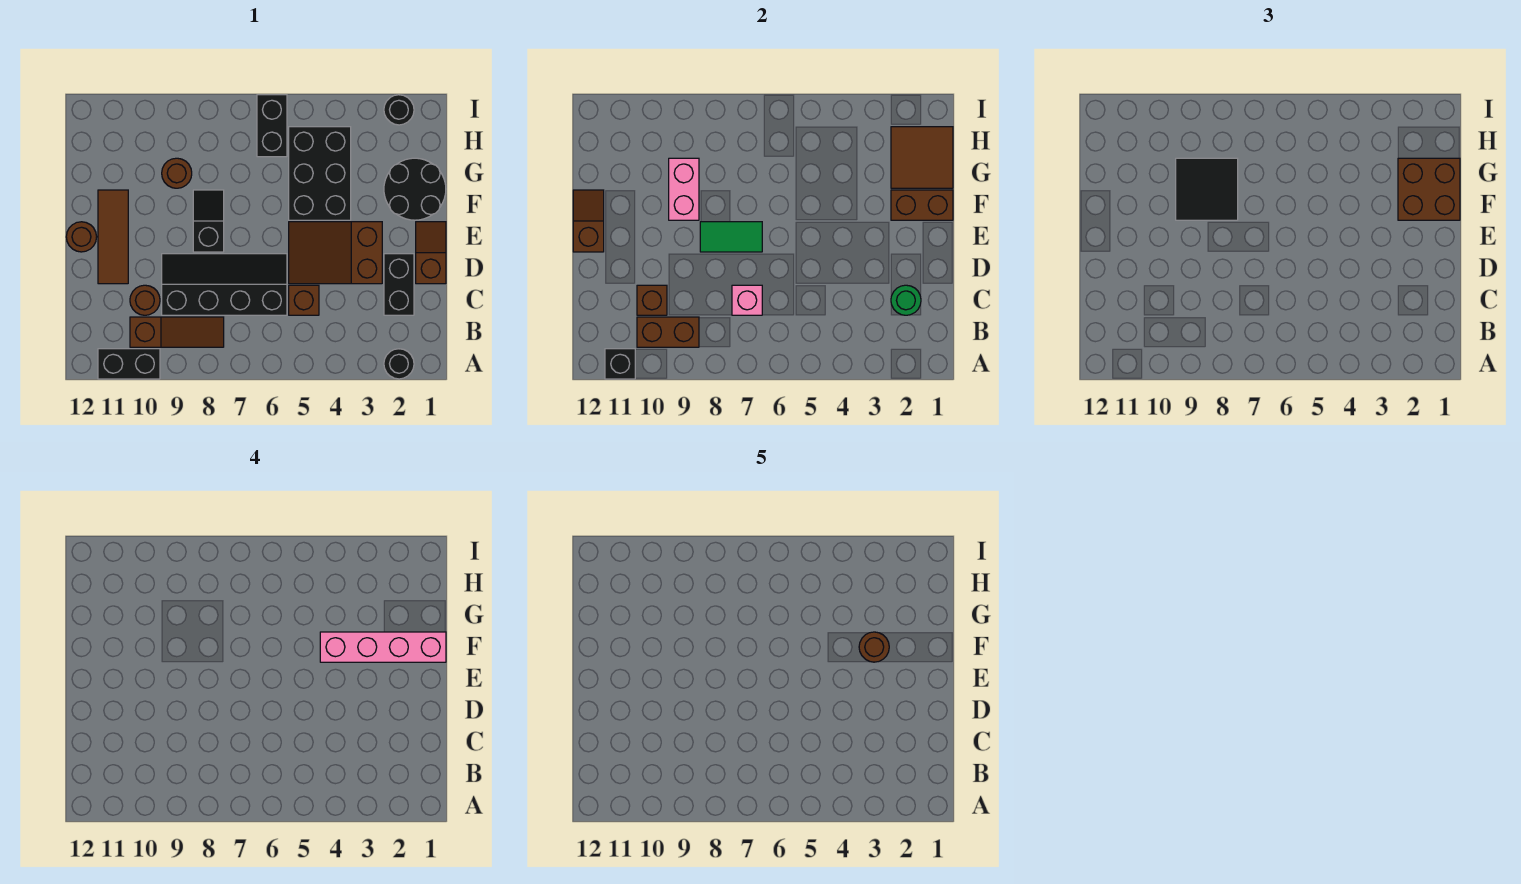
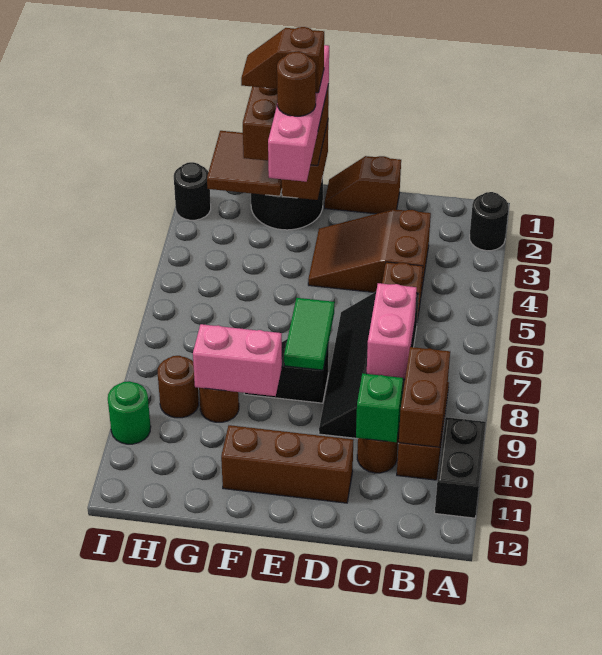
black brick A11 level 2 -> none
black brick C2:D2 level 1 -> none
green round brick C2 level 2 -> green round brick I10 level 1
pink brick C7 level 2 -> pink brick C7:C8 level 2
brown brick C10 level 2 -> green brick C10 level 2
brown slope D3:E5 level 1 top 3 -> brown slope C3:E4 level 1 top C
brown tile D11:F11 level 1 -> brown brick D11:F11 level 1
brown round brick E12 level 1 -> brown round brick H9 level 1
brown slope E12:F12 level 2 top E -> brown slope F2:G2 level 5 top F
black brick F4:H5 level 1 -> none
black tile F8:G9 level 3 -> none
black brick H6:I6 level 1 -> none

